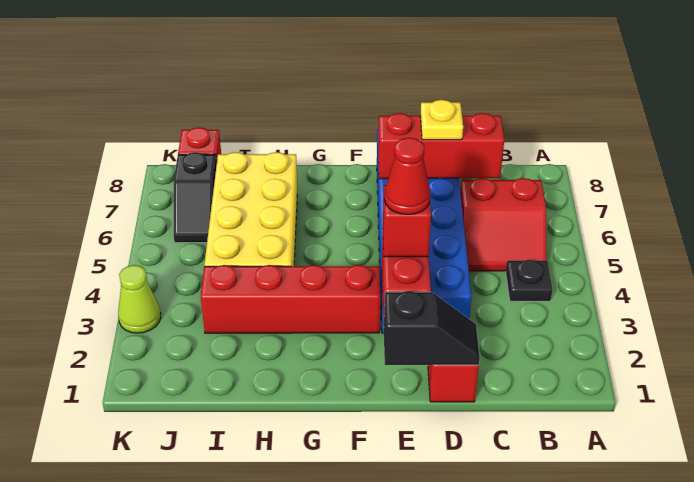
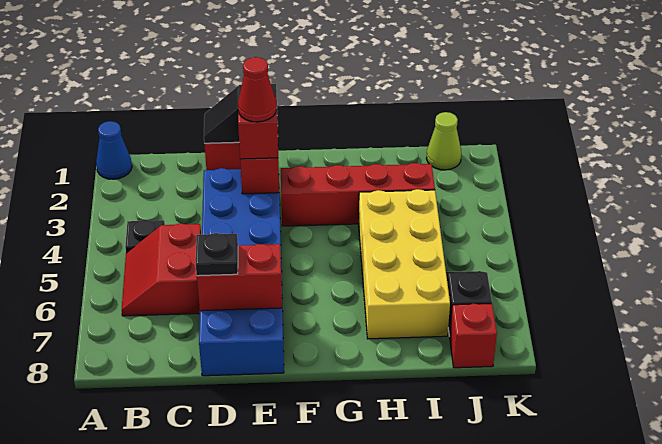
none -> blue cone A1 level 1
red slope B5:C6 level 1 top 6 -> red slope B5:C6 level 1 top C
red brick C7:E7 level 2 -> red brick D7:E7 level 2
yellow plate D7 level 3 -> black plate D7 level 3
lime cone K3 level 1 -> lime cone J1 level 1

